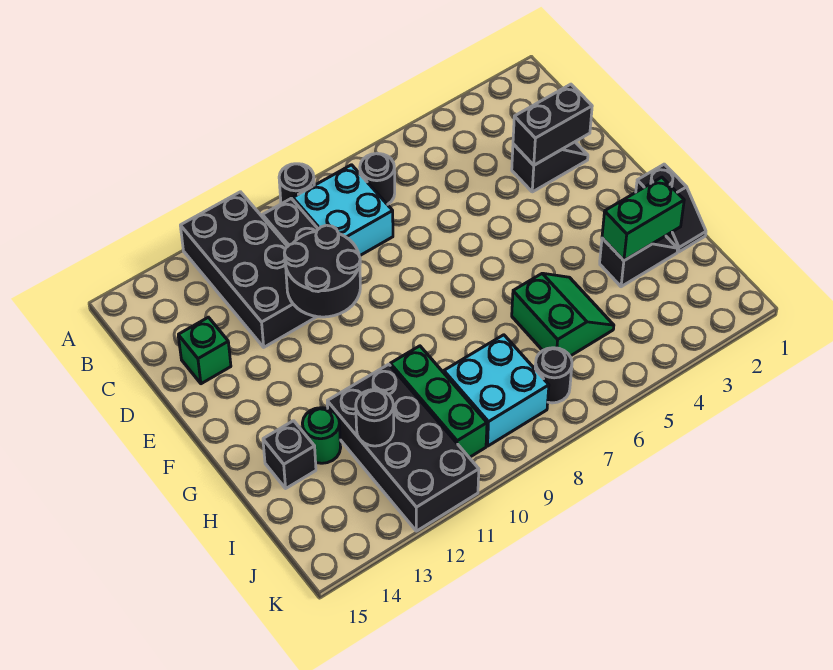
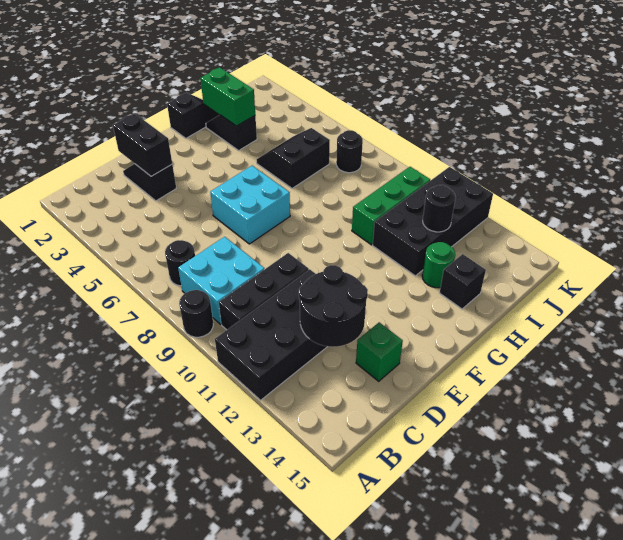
black round brick D10:E11 level 2 -> black round brick C12:D13 level 2
green slope H5:I6 level 1 top 6 -> black slope H5:I6 level 1 top 6
cyan brick I8:J9 level 1 -> cyan brick E6:F7 level 1

